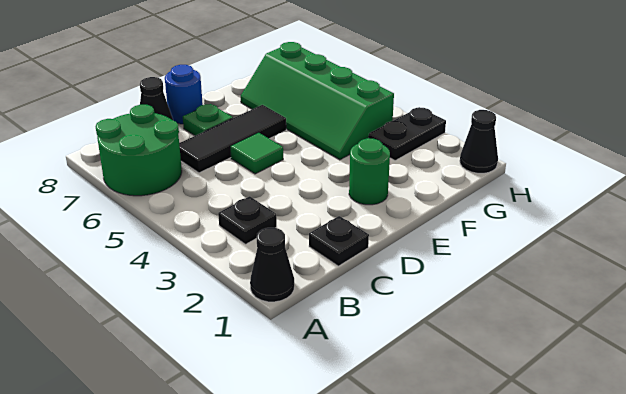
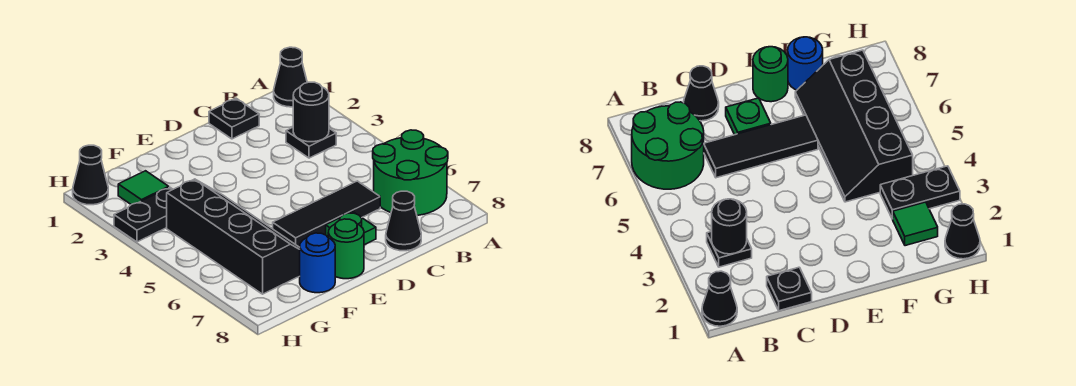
none -> black round brick B3 level 2
green tile D5 level 1 -> green tile G2 level 1
blue round brick D8 level 1 -> blue round brick F8 level 1
green round brick E2 level 1 -> green round brick E8 level 1
green slope F4:G7 level 1 top G -> black slope F4:G7 level 1 top G

